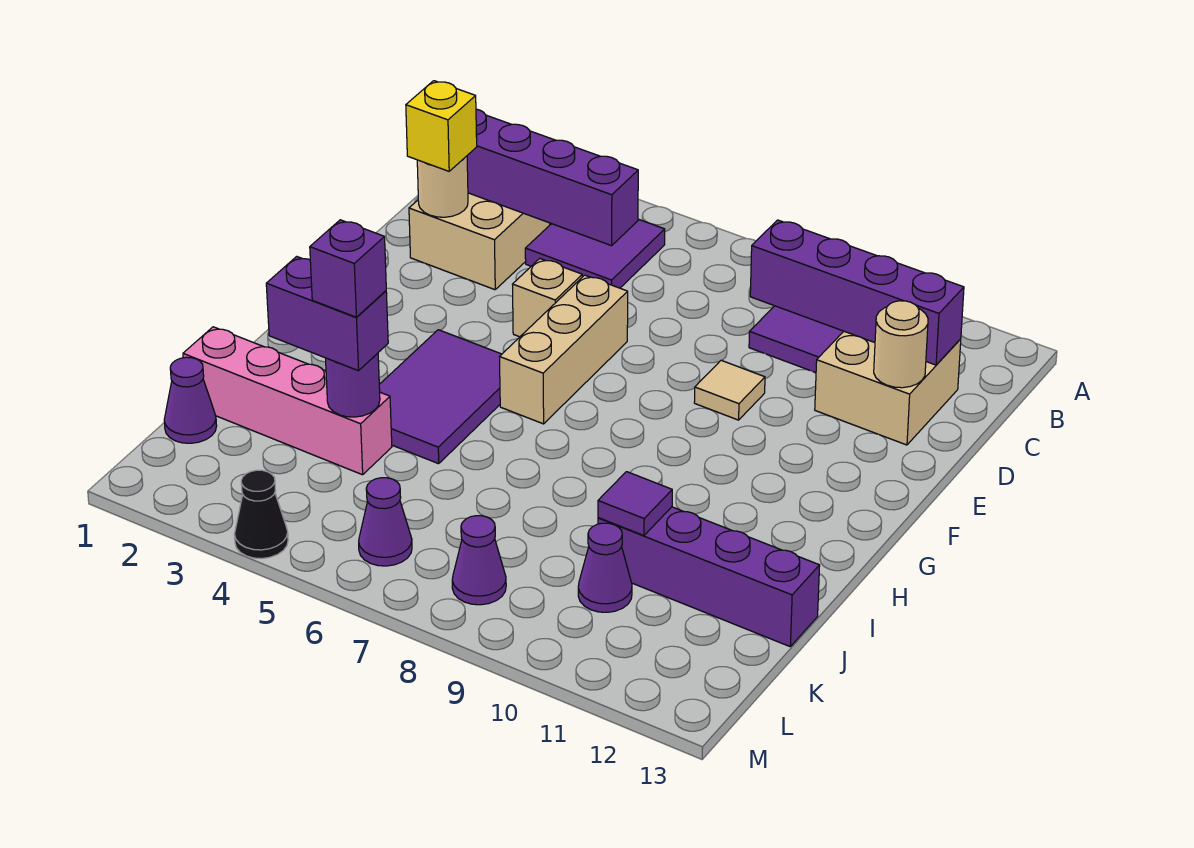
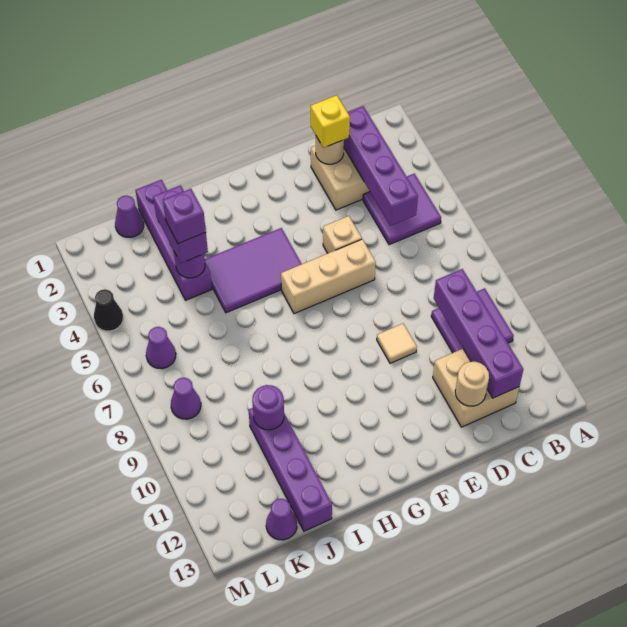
pink brick J1:J4 level 1 -> purple brick J1:J4 level 1
purple tile J10 level 2 -> purple round brick J10 level 2
purple cone K10 level 1 -> purple cone K13 level 1

